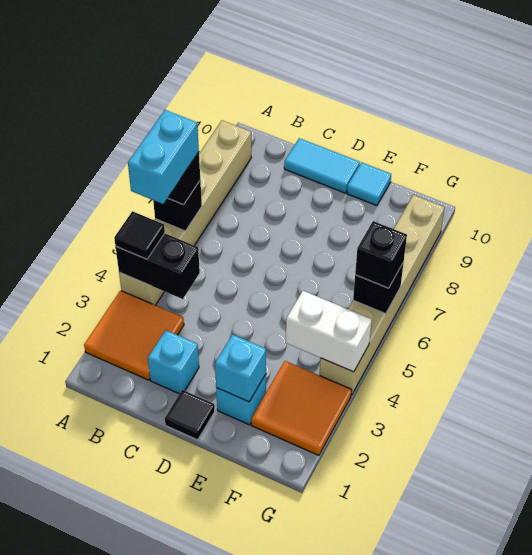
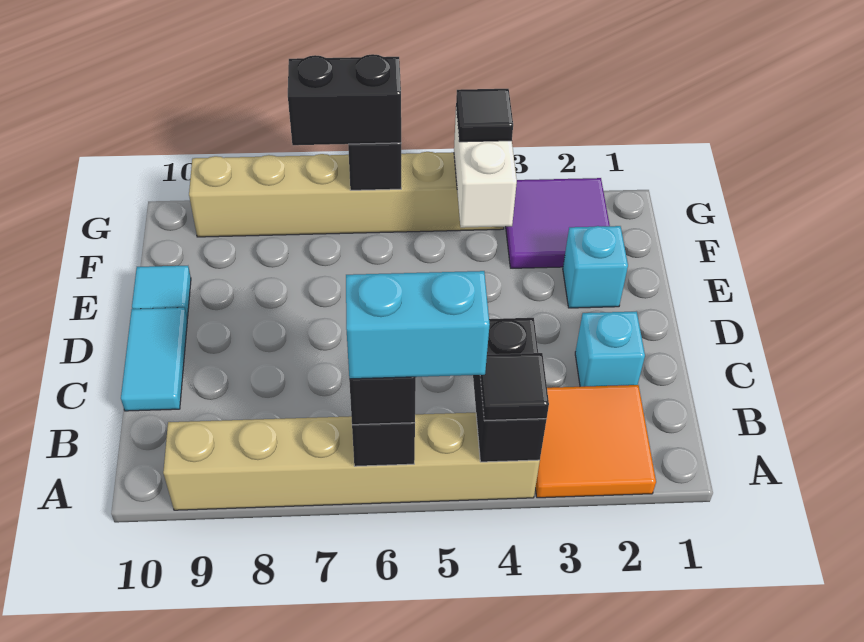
black tile D1 level 1 -> black tile G4 level 3
cyan brick E2 level 2 -> none
orange tile F2:G3 level 1 -> purple tile F2:G3 level 1
black brick G6 level 3 -> black brick G6:G7 level 3

